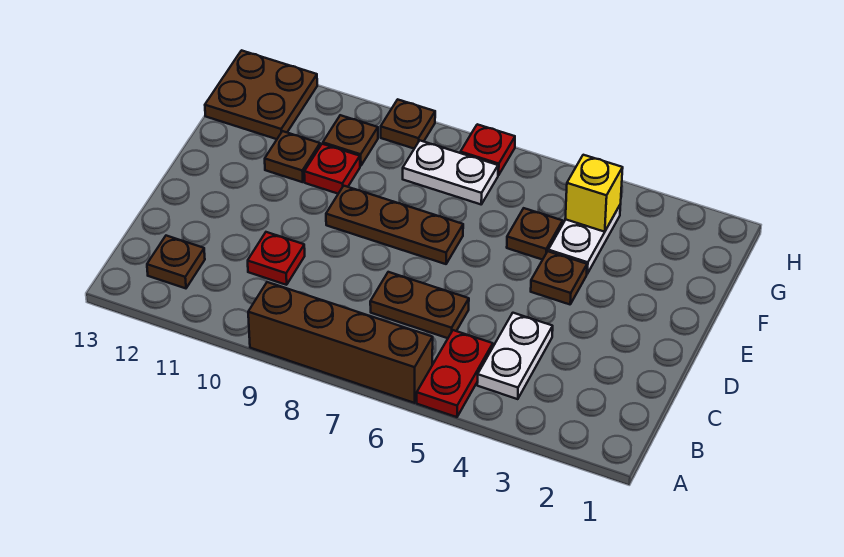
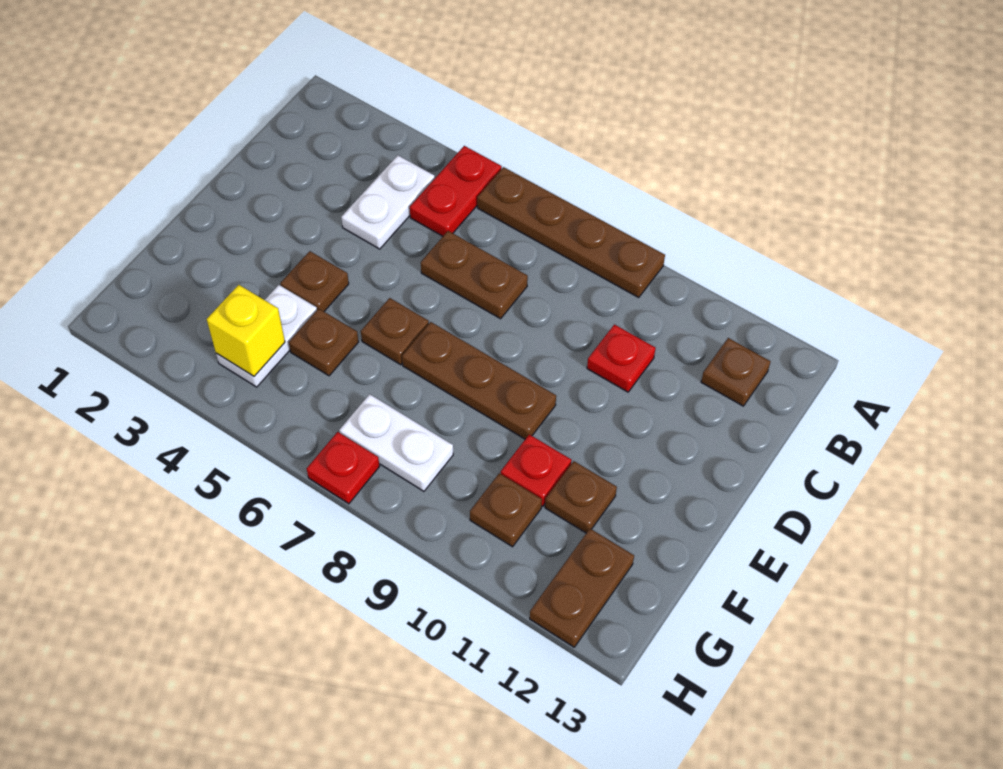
brown brick A6:A9 level 1 -> brown plate A6:A9 level 1
brown plate G12:H13 level 1 -> brown plate G12:H12 level 1
brown plate H9 level 1 -> brown plate E6 level 1

